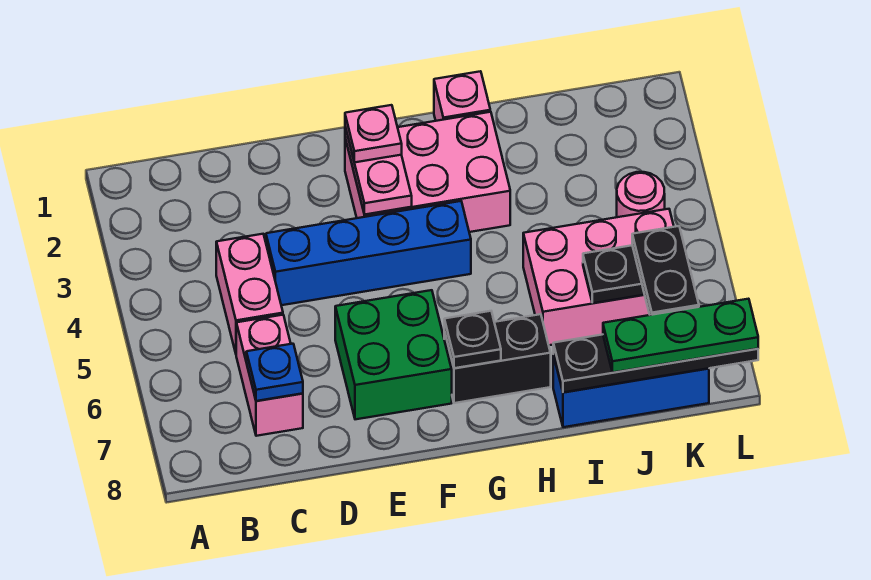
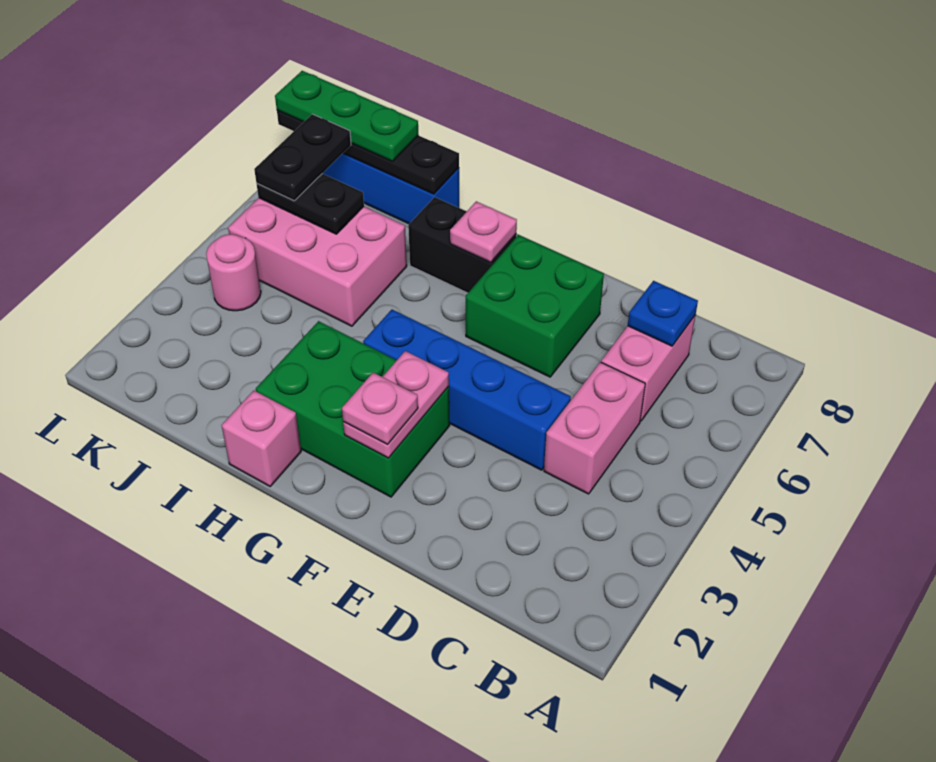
pink brick F2:H3 level 1 -> green brick F2:H3 level 1
black plate G7 level 2 -> pink plate G7 level 2

